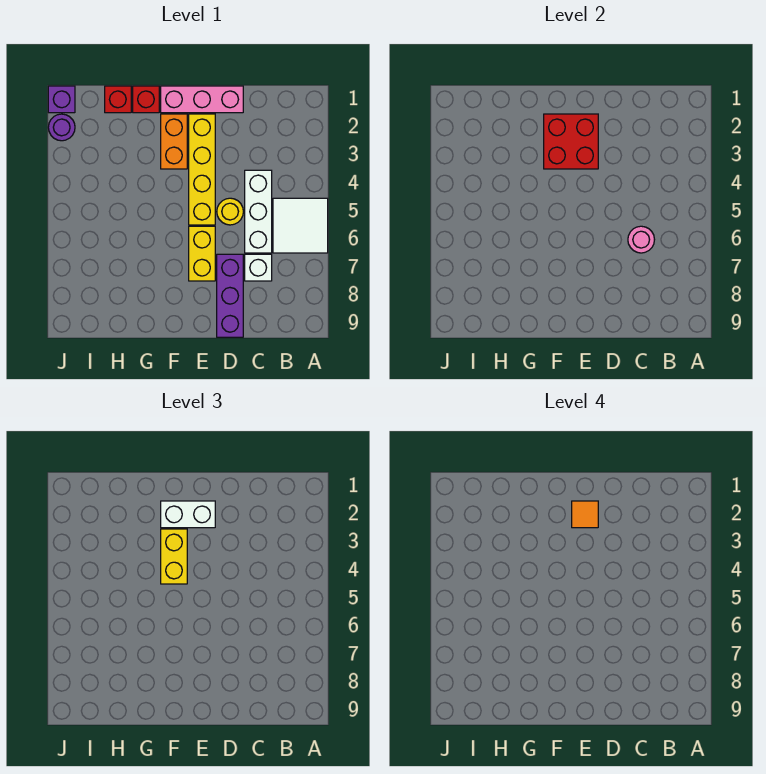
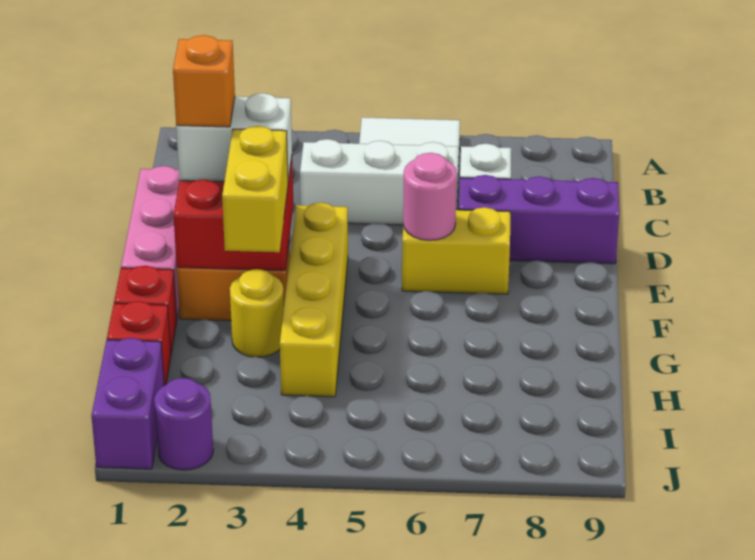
pink round brick C6 level 2 -> pink round brick E6 level 2
yellow round brick D5 level 1 -> yellow round brick G3 level 1
yellow brick E2:E5 level 1 -> yellow brick E4:H4 level 1
white brick E2:F2 level 3 -> white brick E2:E3 level 3
orange tile E2 level 4 -> orange brick E2 level 4
yellow brick F3:F4 level 3 -> yellow brick F3:G3 level 3
purple brick J1 level 1 -> purple brick I1:J1 level 1

